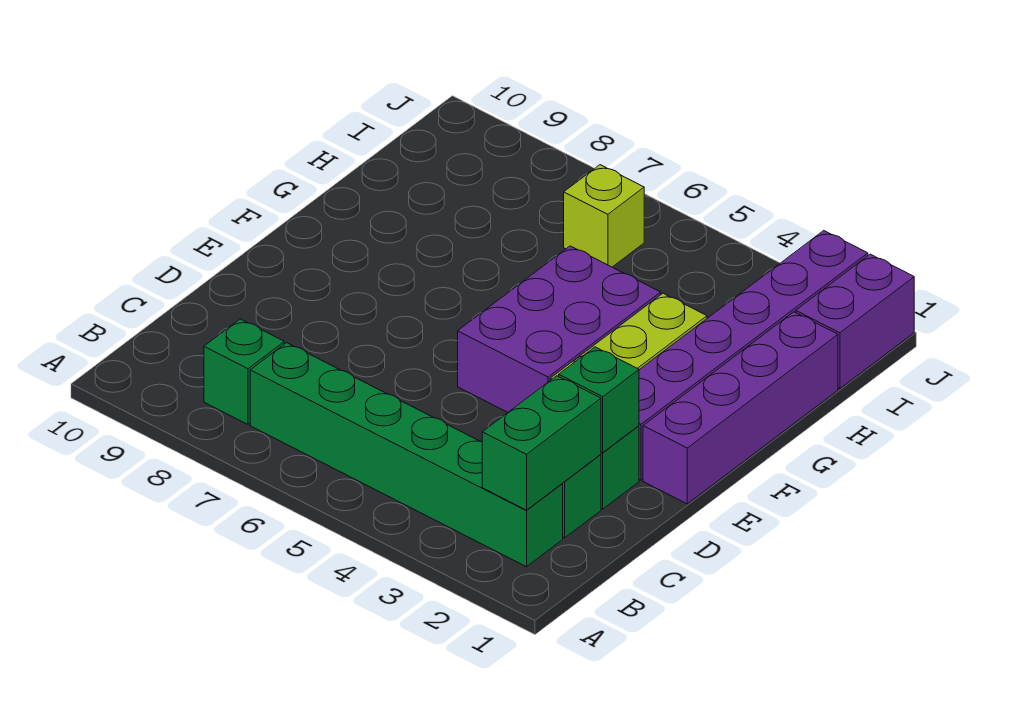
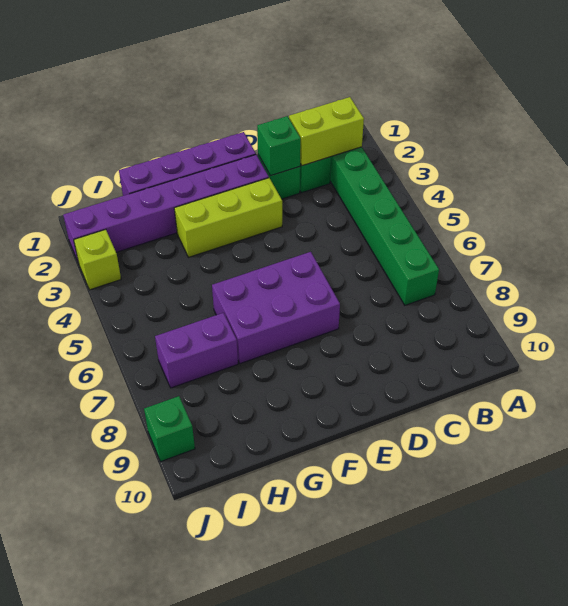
green brick B2:C2 level 2 -> lime brick B2:C2 level 2
green brick B8 level 1 -> green brick J9 level 1
purple brick E4:G5 level 1 -> purple brick E6:G7 level 1
purple brick I1:J1 level 1 -> purple brick H7:I7 level 1
lime brick I6 level 1 -> lime brick J3 level 1

